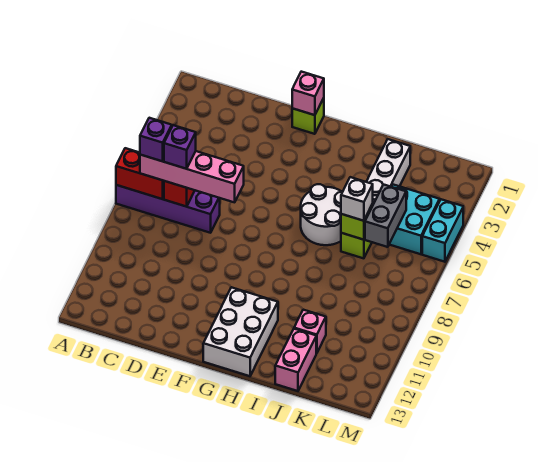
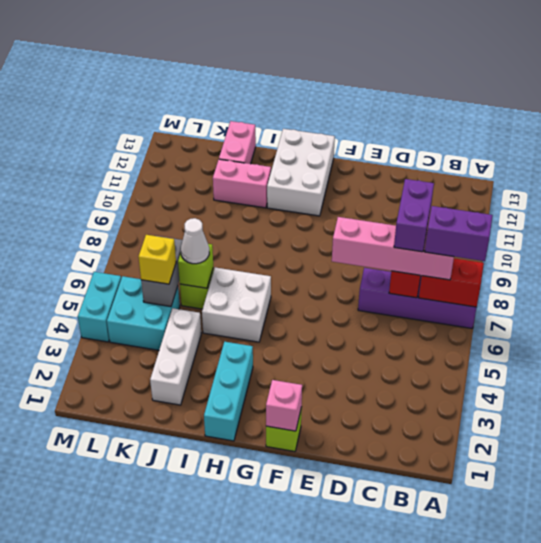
purple brick B7 level 4 -> purple brick A7:B7 level 4
purple brick C7 level 4 -> purple brick C7:C8 level 4
none -> cyan brick H1:H3 level 1
white round brick H5:I6 level 1 -> white brick H5:I6 level 1
white brick J6 level 3 -> white cone J6 level 3
pink brick J11 level 1 -> pink brick I11:J11 level 1
none -> yellow brick K5 level 3

